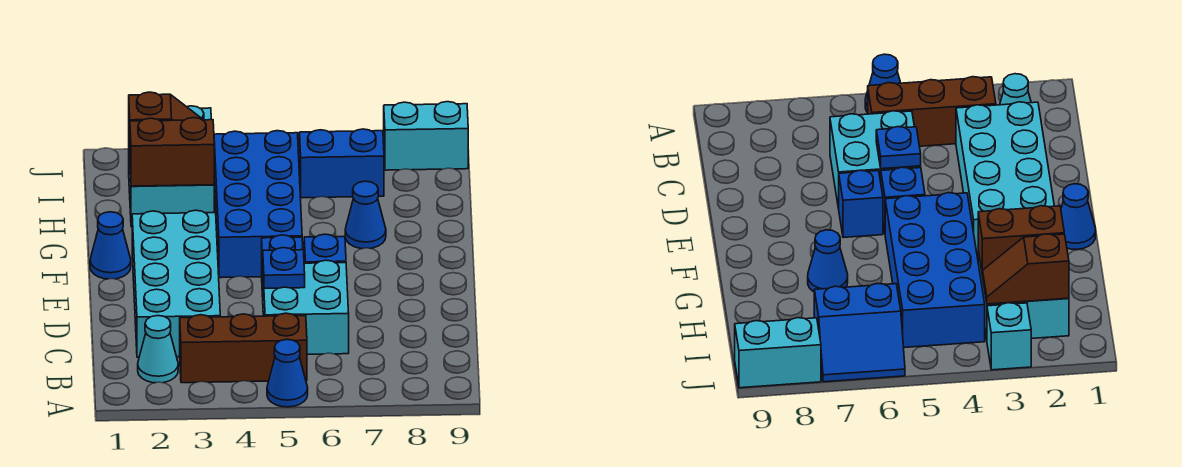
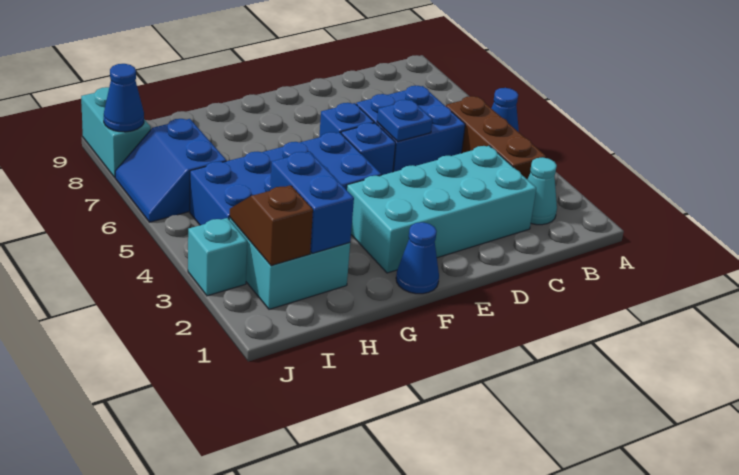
cyan brick C5:D6 level 1 -> blue brick C5:D6 level 1
blue cone G7 level 1 -> blue cone J8 level 2
brown brick H2:H3 level 2 -> blue brick H2:H3 level 2

